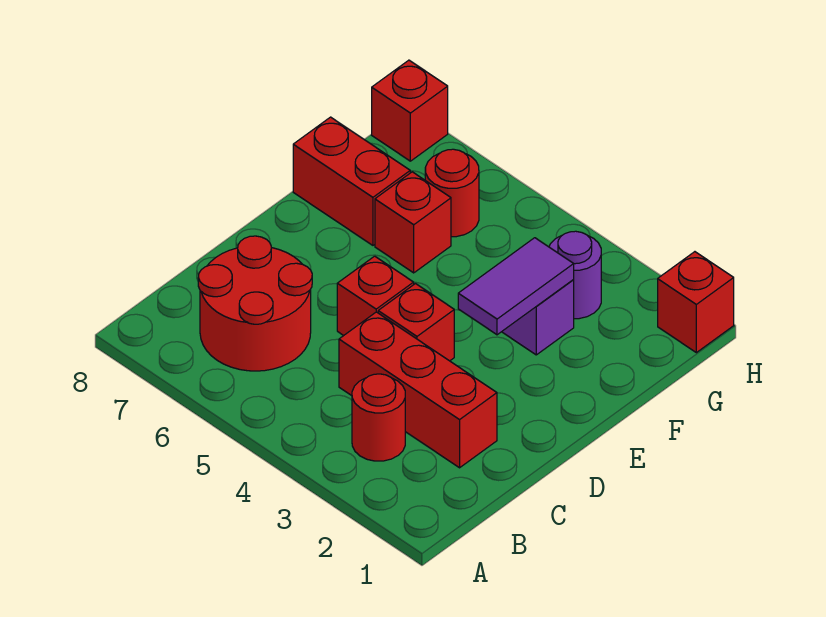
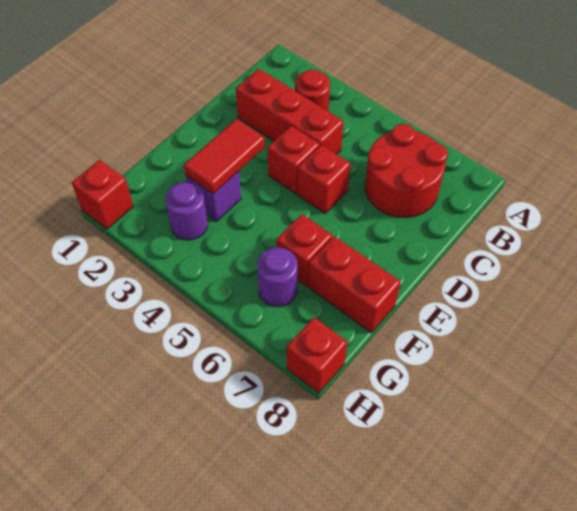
purple tile E3:F3 level 2 -> red tile E3:F3 level 2
red round brick G6 level 1 -> purple round brick G6 level 1

